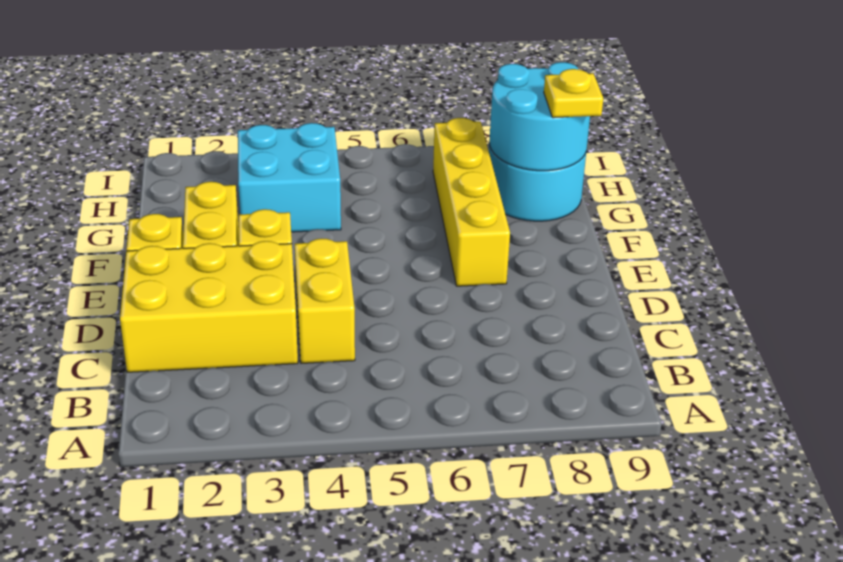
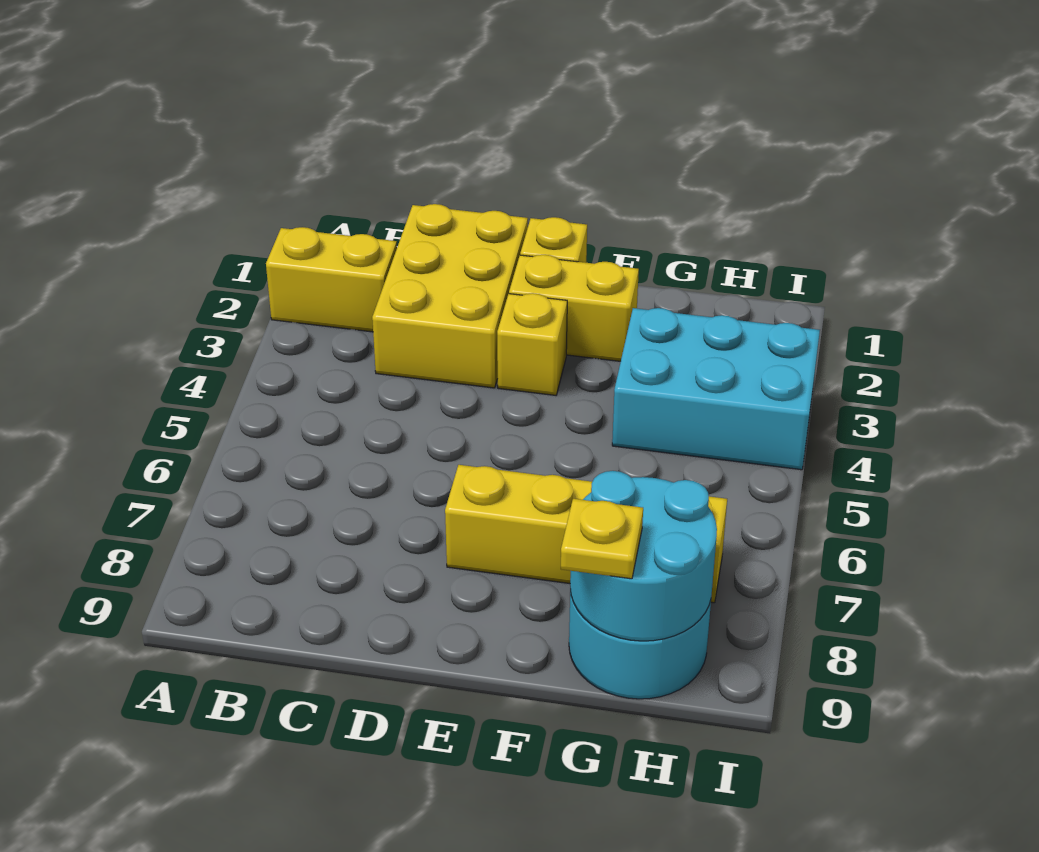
yellow brick C4:D4 level 1 -> yellow brick A2:B2 level 1
cyan brick G3:H4 level 1 -> cyan brick G3:I4 level 1

